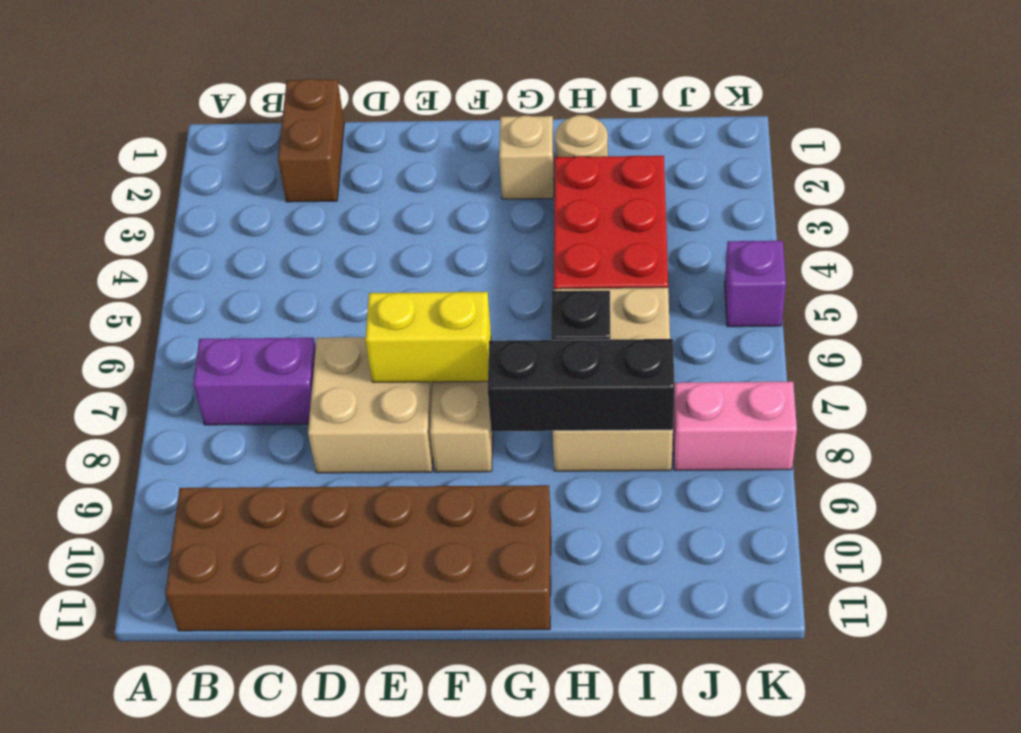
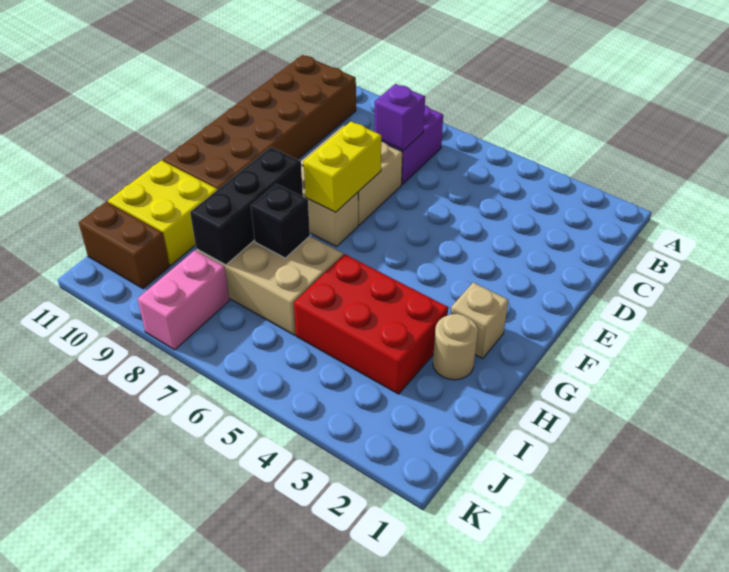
brown brick C1:C2 level 1 -> brown brick J10:J11 level 1
none -> yellow brick H10:I11 level 1
purple brick K5 level 1 -> purple brick C7 level 2

